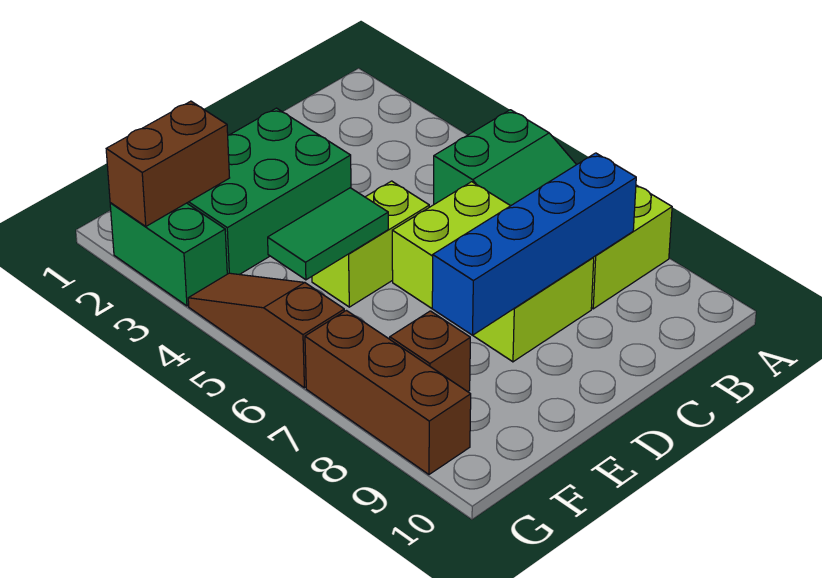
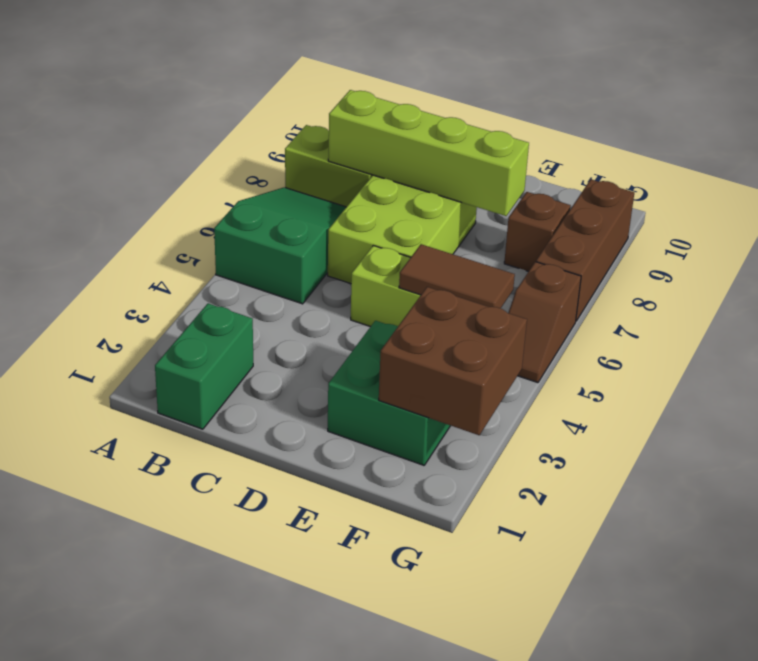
blue brick B8:E8 level 2 -> lime brick B8:E8 level 2
green brick D2:F3 level 1 -> green brick E2:F3 level 1
green tile E5:F5 level 2 -> brown tile E5:F5 level 2
brown brick F2:G2 level 2 -> brown brick F2:G3 level 2
green brick G2:G3 level 1 -> green brick B1:B2 level 1
brown slope G4:G6 level 1 top 6 -> brown slope G5:G6 level 1 top 6

